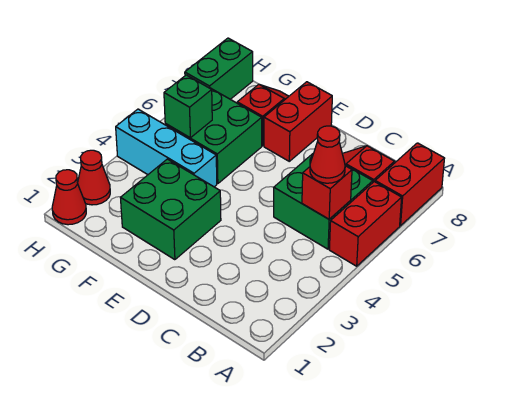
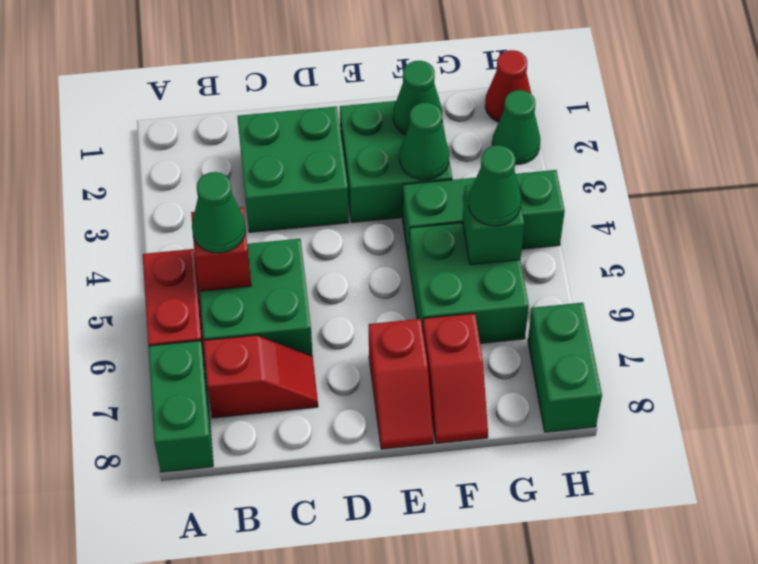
red brick A7:A8 level 1 -> green brick A7:A8 level 1
red cone B5 level 3 -> green cone B5 level 3
none -> green brick C2:D3 level 1
red brick E7:E8 level 1 -> red slope E7:E8 level 1 top 7
none -> green cone F2 level 2
none -> green cone F3 level 2
cyan brick F4:H4 level 1 -> green brick F4:H4 level 1
none -> green cone G5 level 3
red cone H2 level 1 -> green cone H2 level 1

